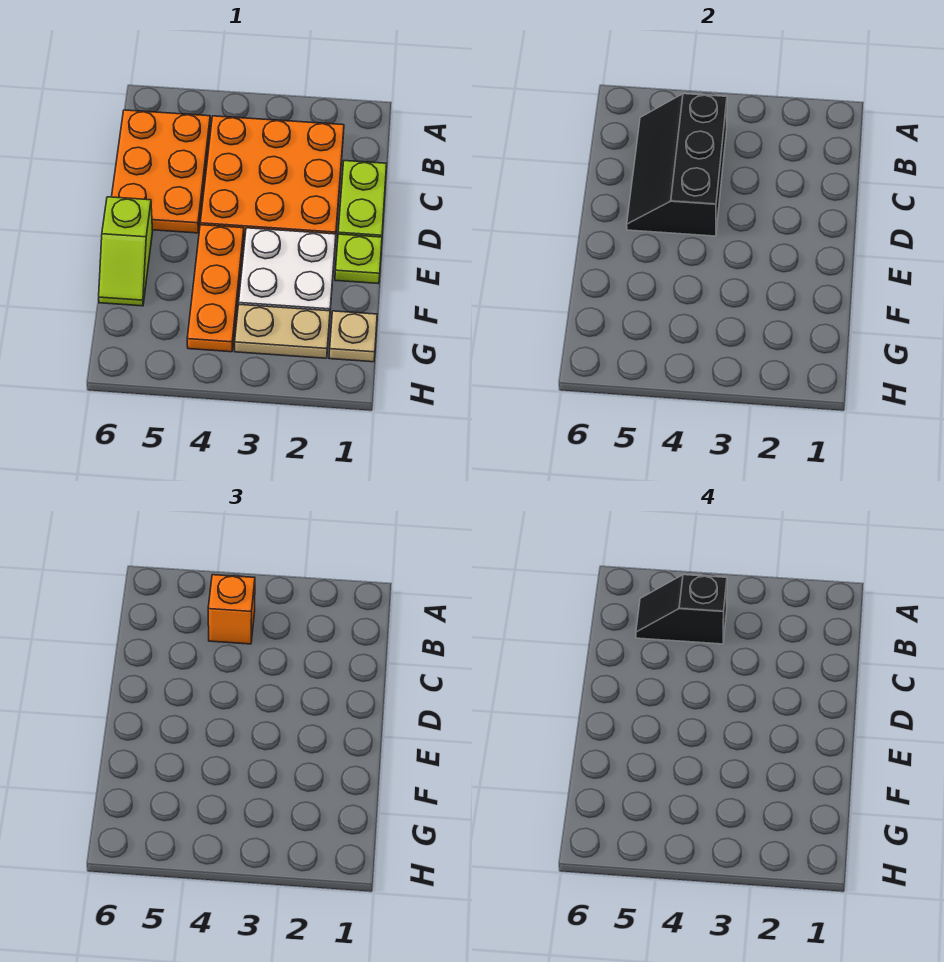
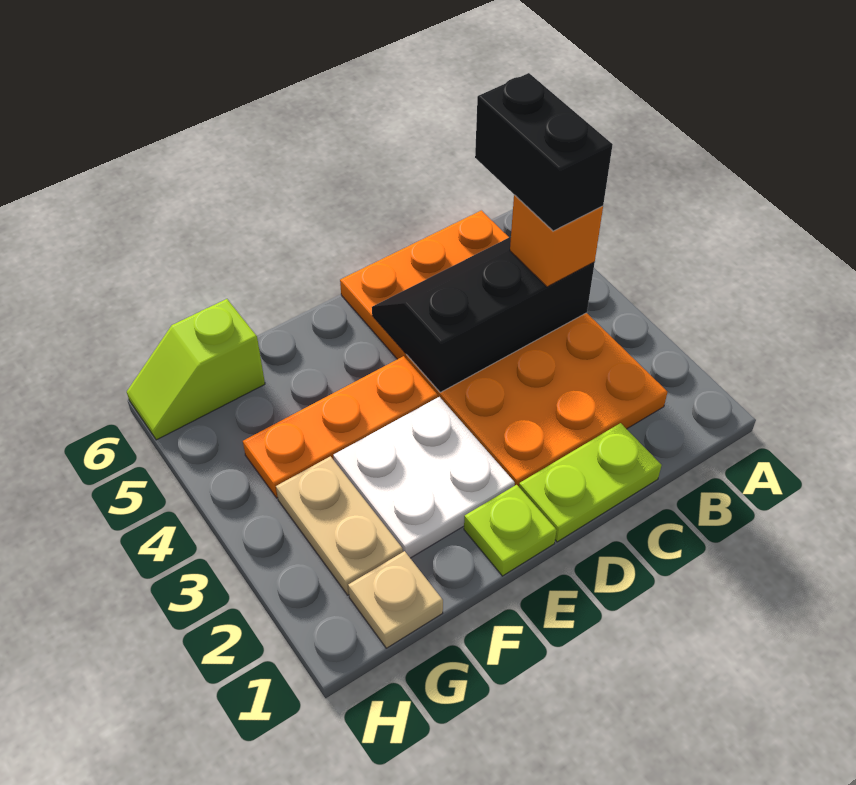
black slope B4:B5 level 4 top 4 -> black brick B4:B5 level 4
lime slope E6:F6 level 1 top E -> lime slope G6:H6 level 1 top G

